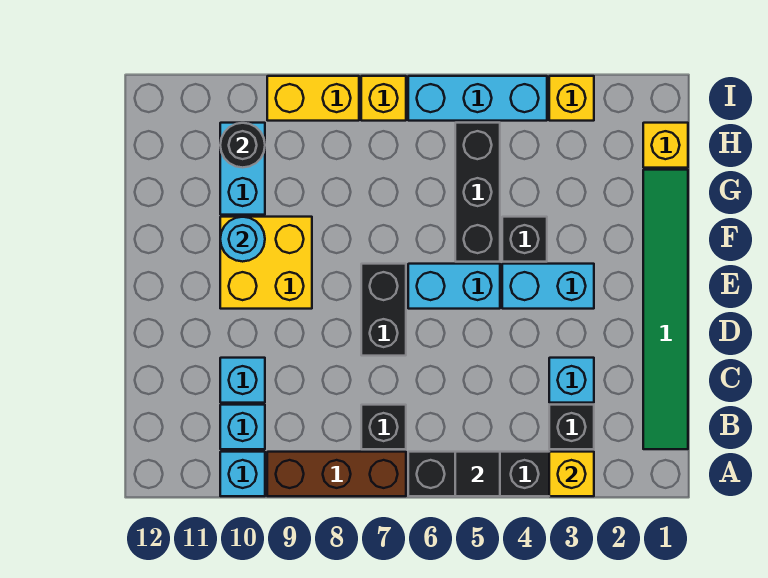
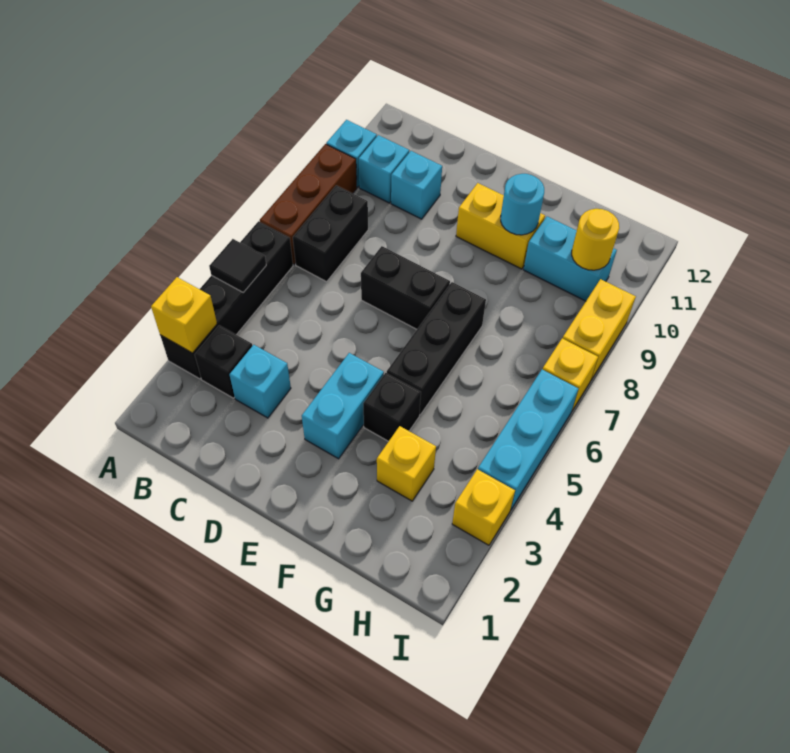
green tile B1:G1 level 1 -> none
black brick B7 level 1 -> black brick B7:B8 level 1
cyan brick E5:E6 level 1 -> none
yellow brick E9:F10 level 1 -> yellow brick E10:F10 level 1
black brick F5:H5 level 1 -> black brick F5:F7 level 1
yellow brick H1 level 1 -> yellow brick G3 level 1
black round brick H10 level 2 -> yellow round brick H10 level 2

